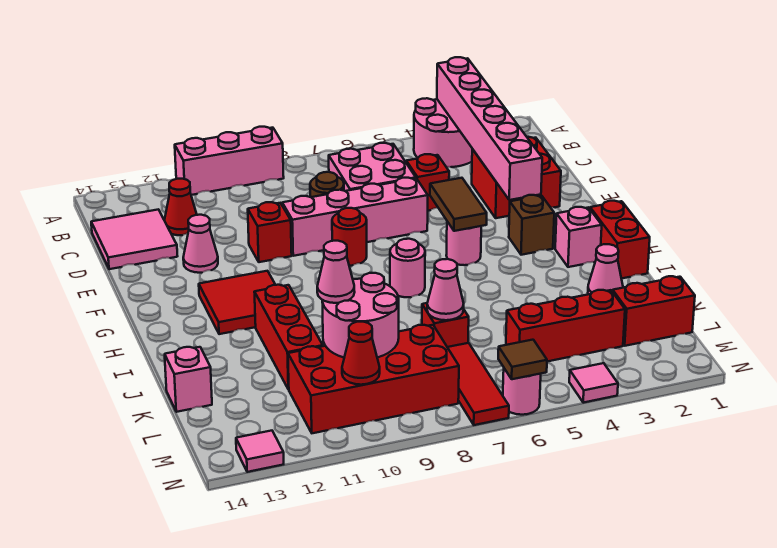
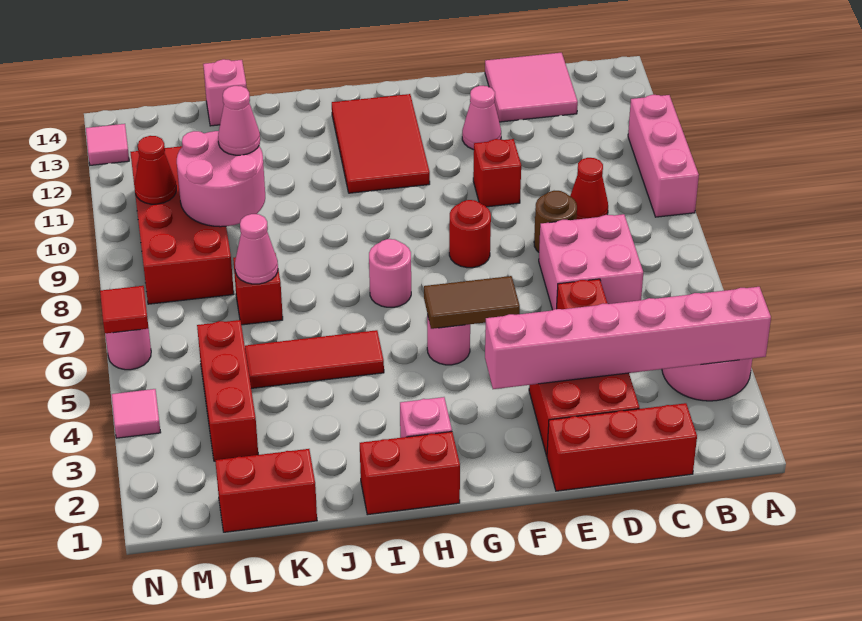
red cone C12 level 1 -> red cone C9 level 1
pink brick E6:E9 level 1 -> none
brown brick G3 level 1 -> none
red tile G11:H12 level 1 -> red tile G11:H13 level 1
red brick I11:K11 level 1 -> red brick C1:E1 level 1
pink cone J2 level 1 -> none
red brick L1:L2 level 1 -> red brick K1:L1 level 1
red tile L7:N7 level 1 -> red tile I5:K5 level 1
brown tile N6 level 2 -> red tile N6 level 2

